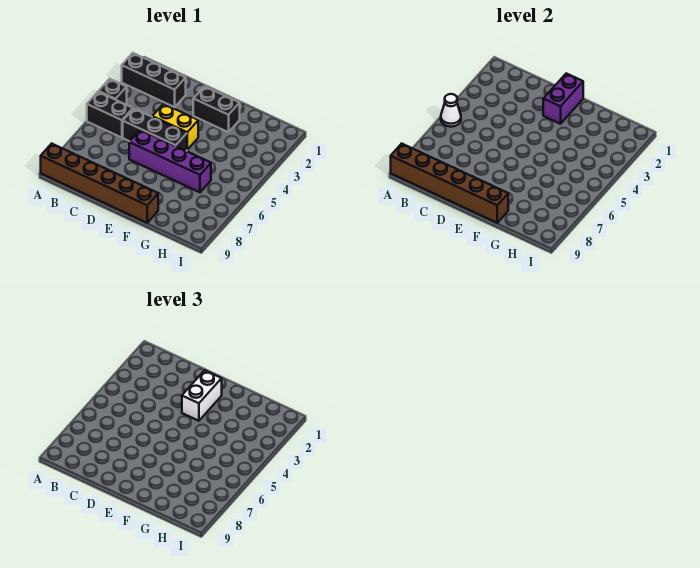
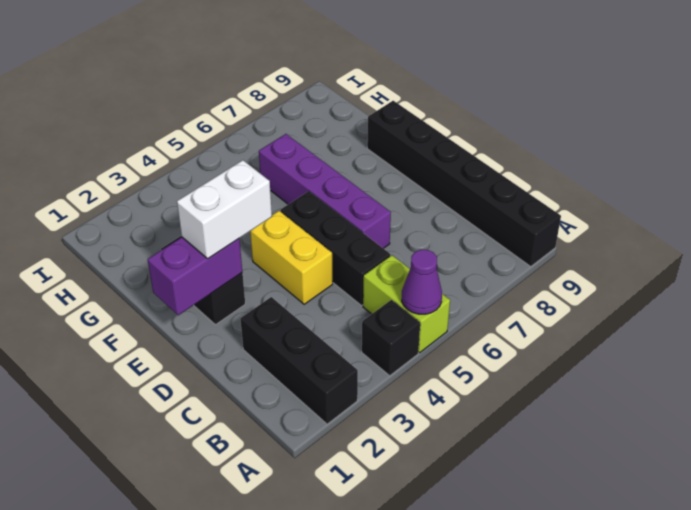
black brick A5:B5 level 1 -> lime brick A5:B5 level 1
white cone A5 level 2 -> purple cone A5 level 2
brown brick A9:F9 level 1 -> black brick A9:F9 level 1
brown brick A9:F9 level 2 -> none

